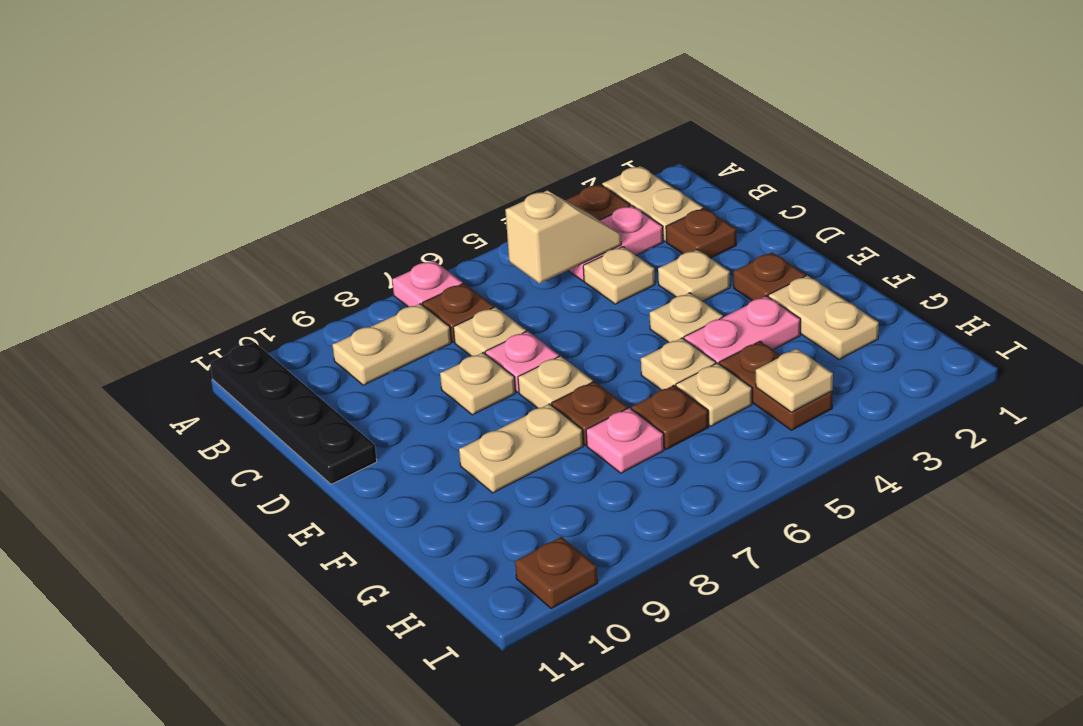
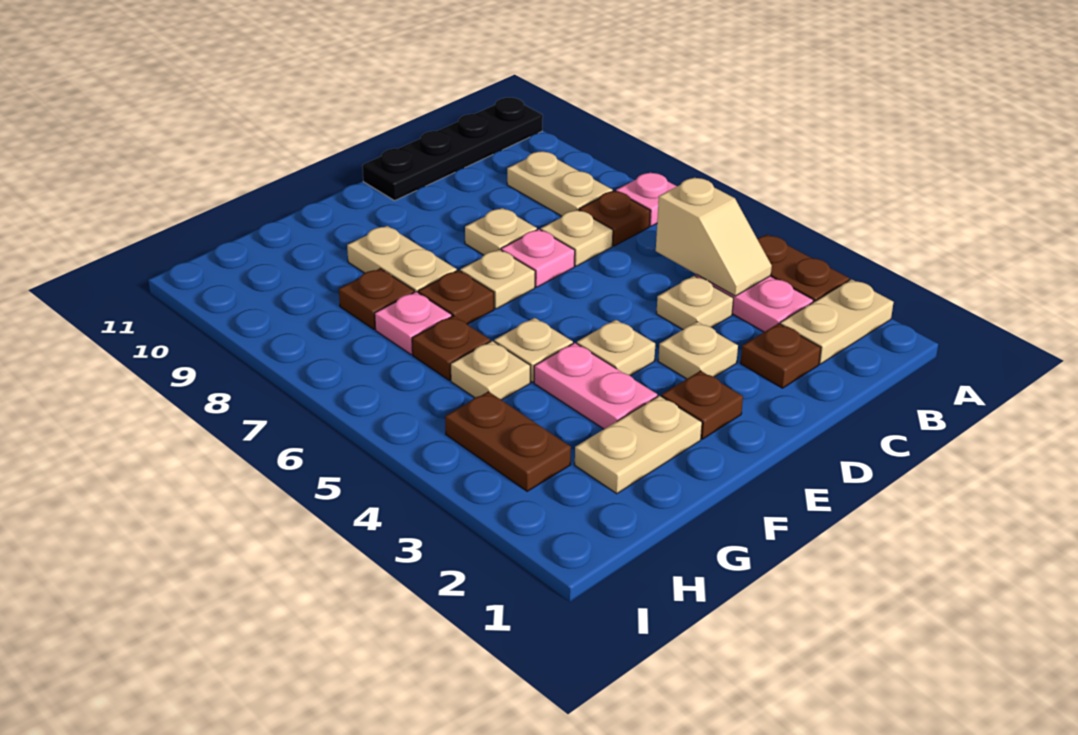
brown plate G4:H4 level 1 -> brown plate H3:H4 level 1
tan plate H4 level 2 -> none
brown plate I10 level 1 -> brown plate G8 level 1

